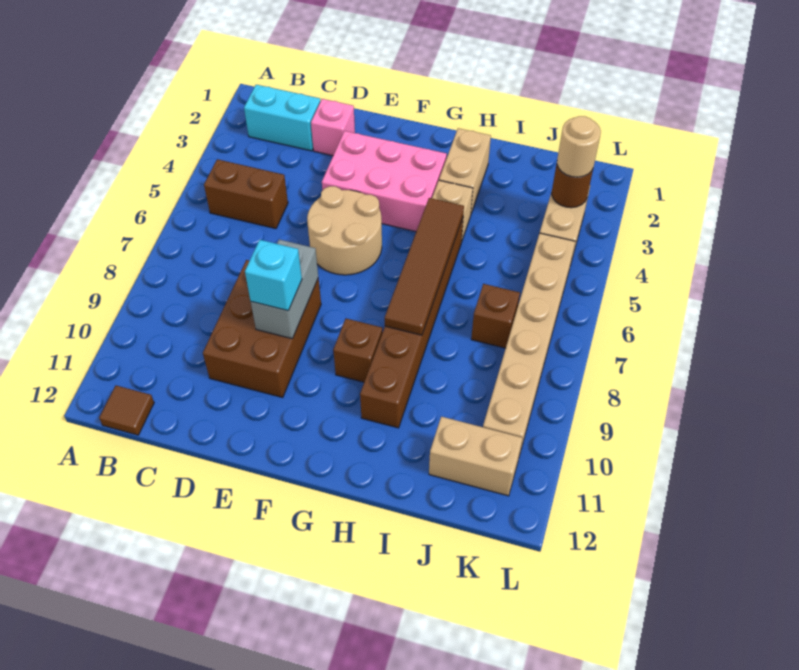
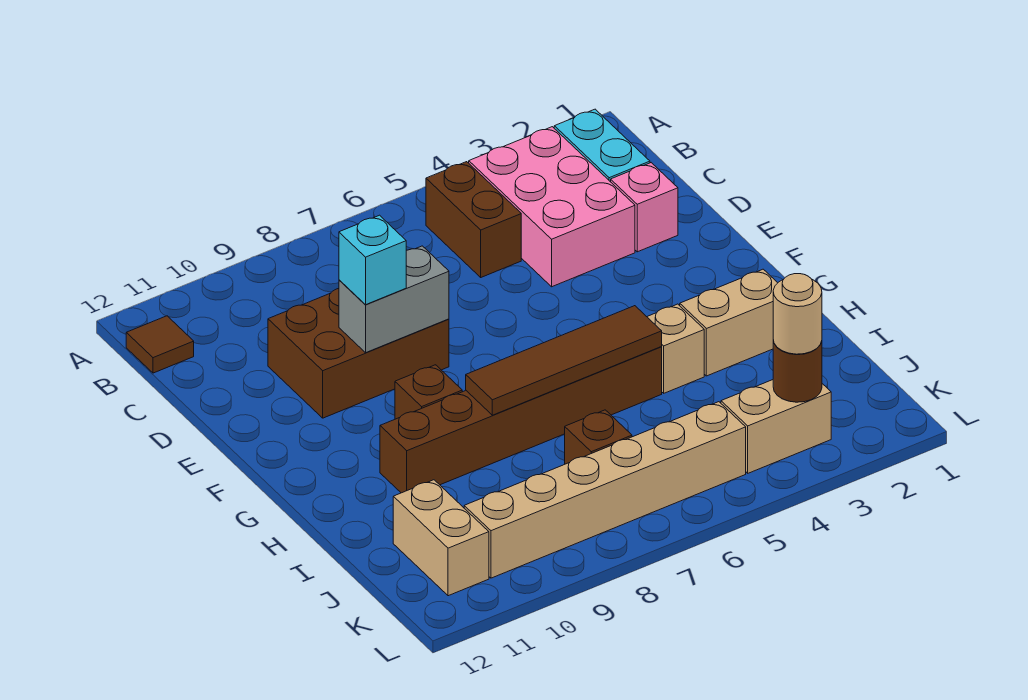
pink brick E3:G4 level 1 -> pink brick B3:D4 level 1
tan round brick E5:F6 level 1 -> none

